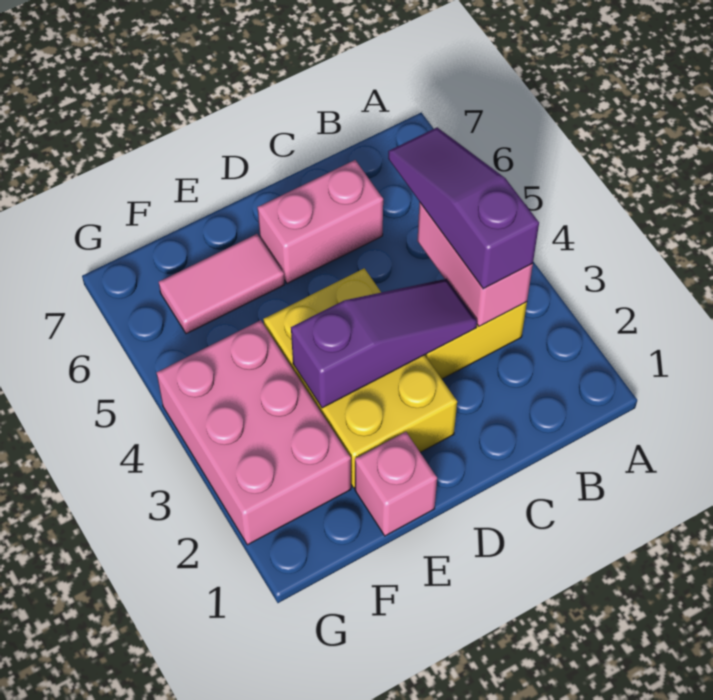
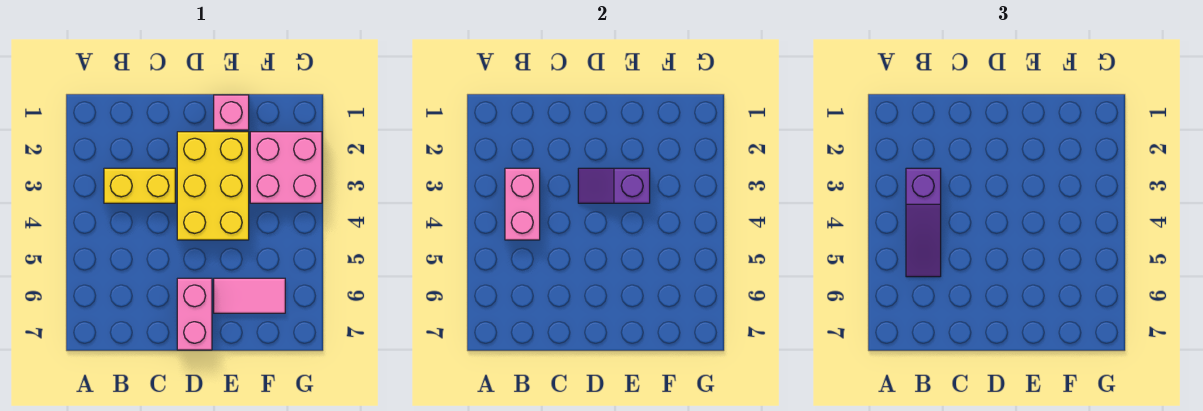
purple slope C3:E3 level 2 top E -> purple slope D3:E3 level 2 top E
pink brick C6:D6 level 1 -> pink brick D6:D7 level 1
pink brick F2:G4 level 1 -> pink brick F2:G3 level 1

